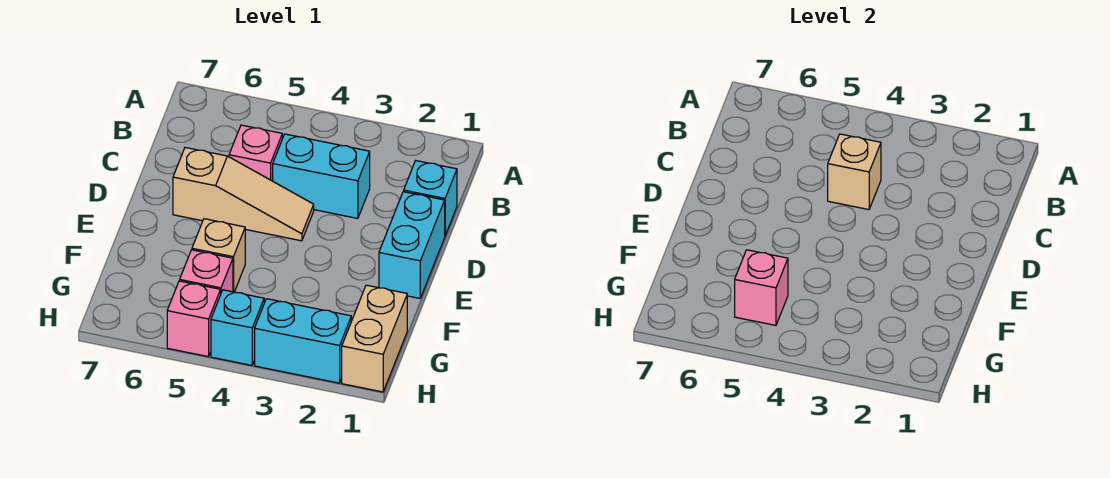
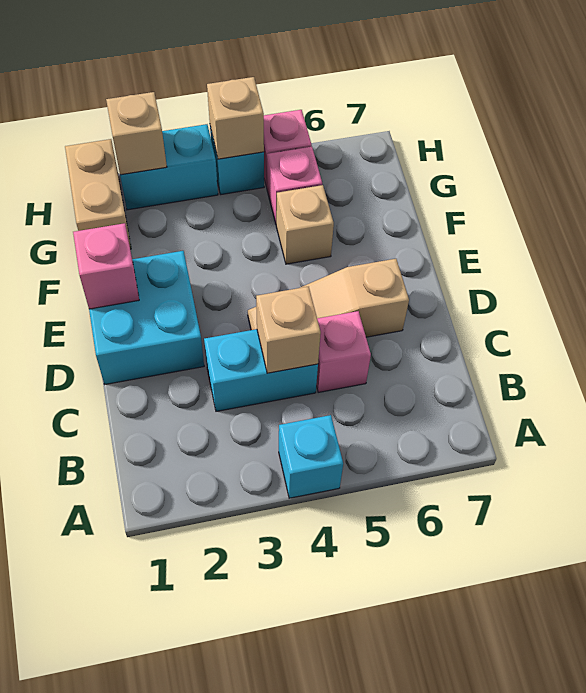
cyan brick C1 level 1 -> cyan brick A4 level 1
cyan brick D1:E1 level 1 -> cyan brick D1:E2 level 1
pink brick G5 level 2 -> pink brick E1 level 2
none -> tan brick H2 level 2
none -> tan brick H4 level 2

